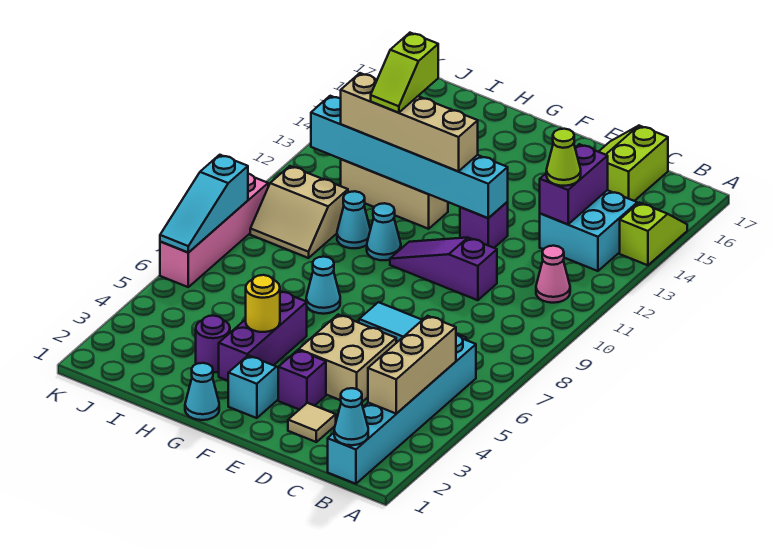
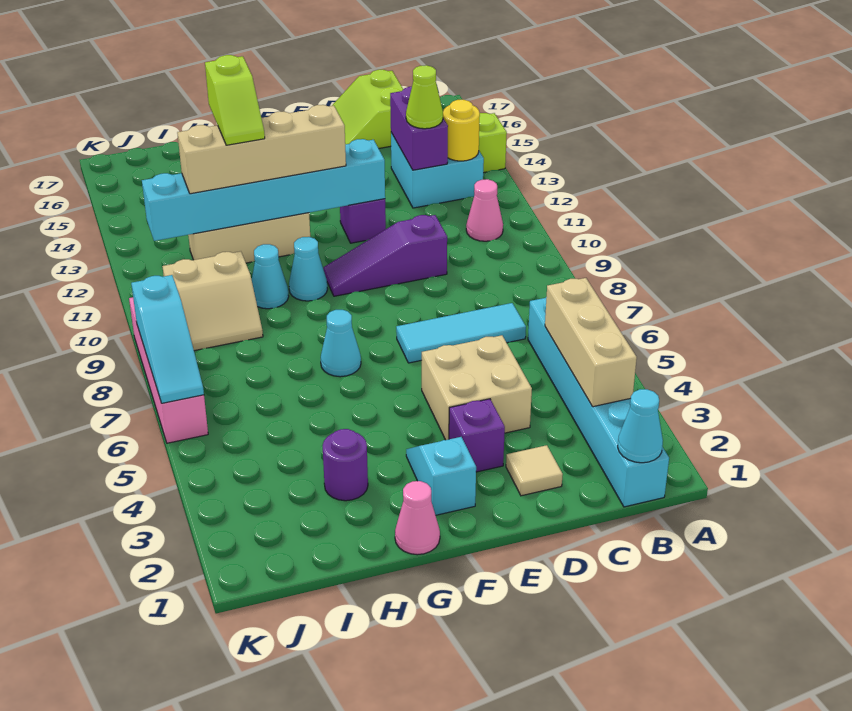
cyan cone G1 level 1 -> pink cone G1 level 1
purple brick G3:G5 level 1 -> none
yellow round brick G4 level 2 -> yellow round brick B13 level 2

